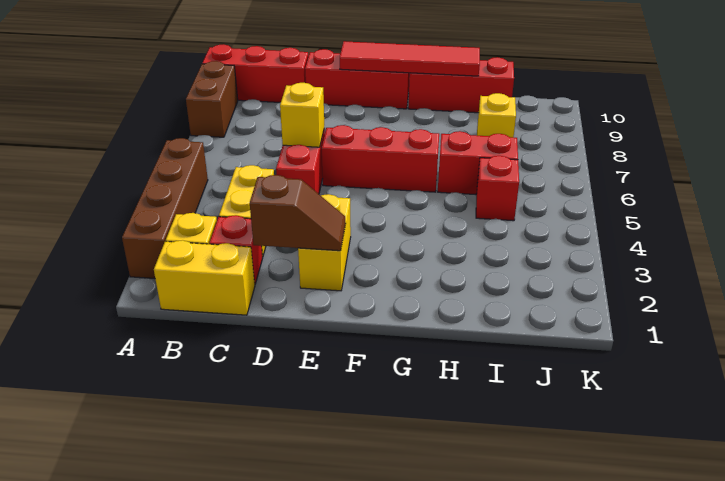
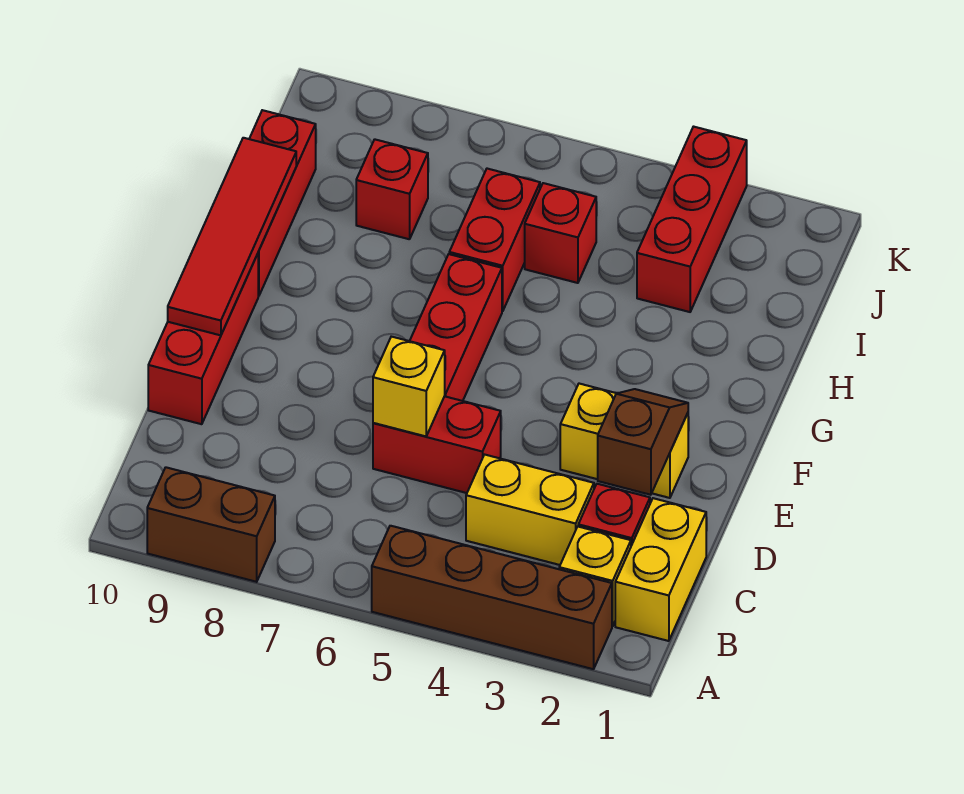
red brick A10:C10 level 1 -> red brick I3:K3 level 1
yellow brick I8 level 1 -> red brick I8 level 1

